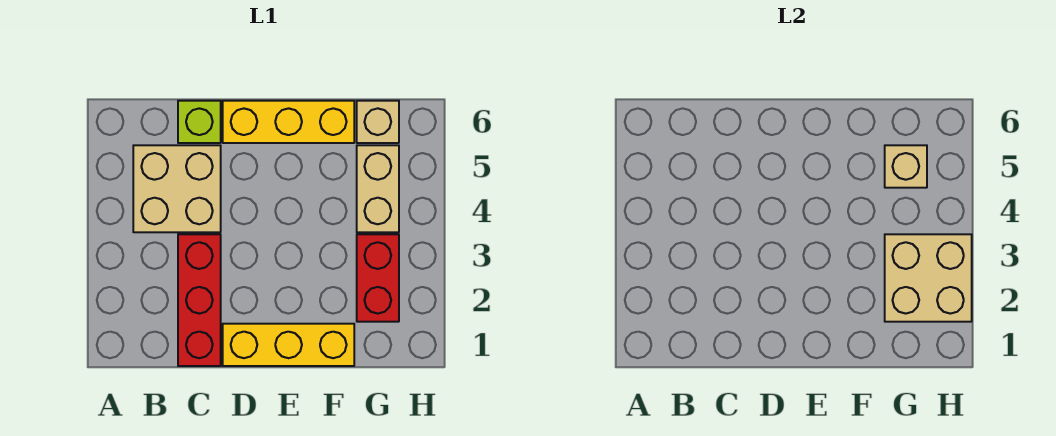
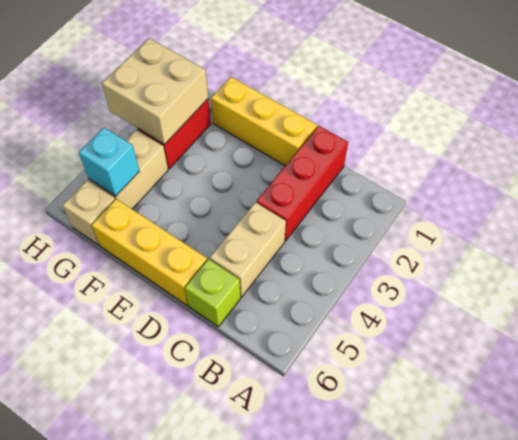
tan brick B4:C5 level 1 -> tan brick C4:C5 level 1
tan brick G5 level 2 -> cyan brick G5 level 2

